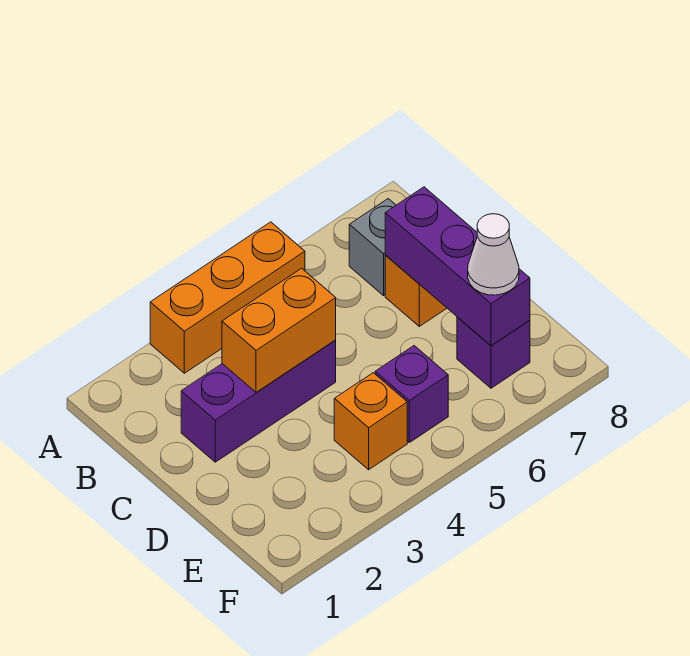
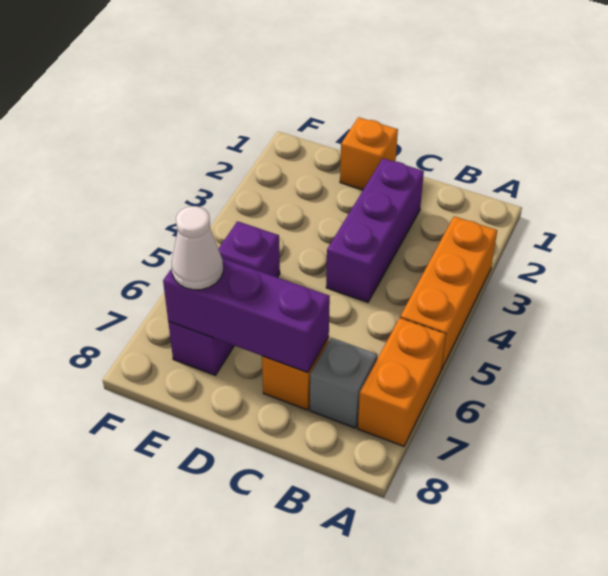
orange brick C3:C4 level 2 -> orange brick A6:A7 level 1
orange brick E4 level 1 -> orange brick D1 level 1

